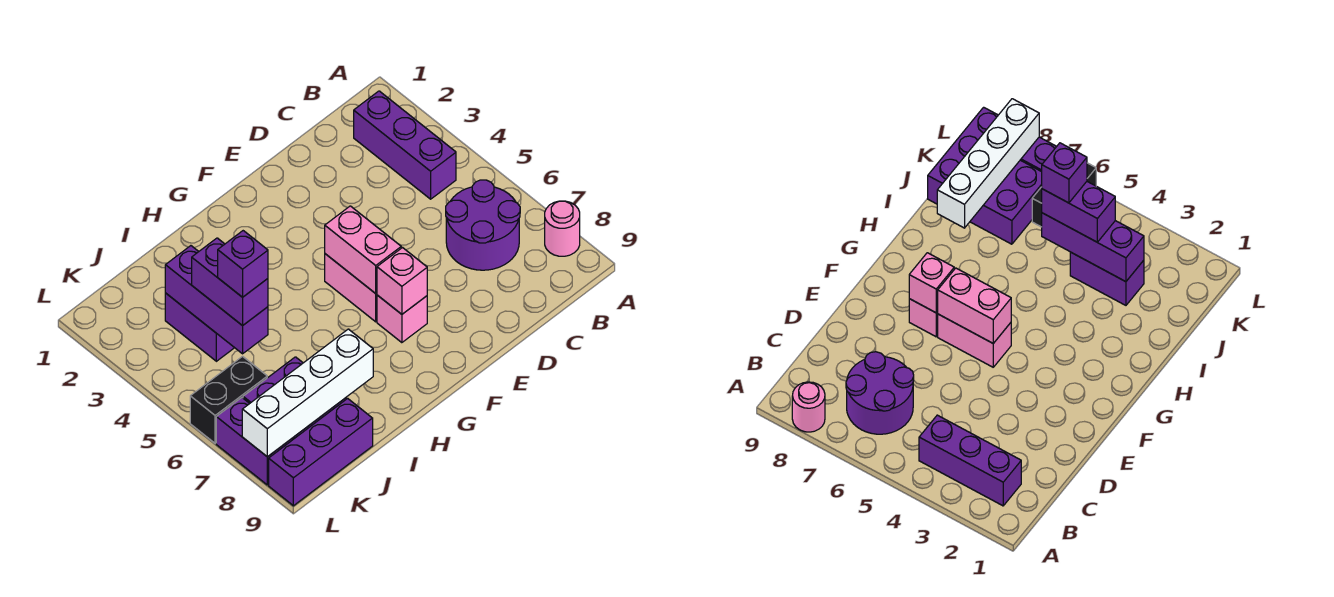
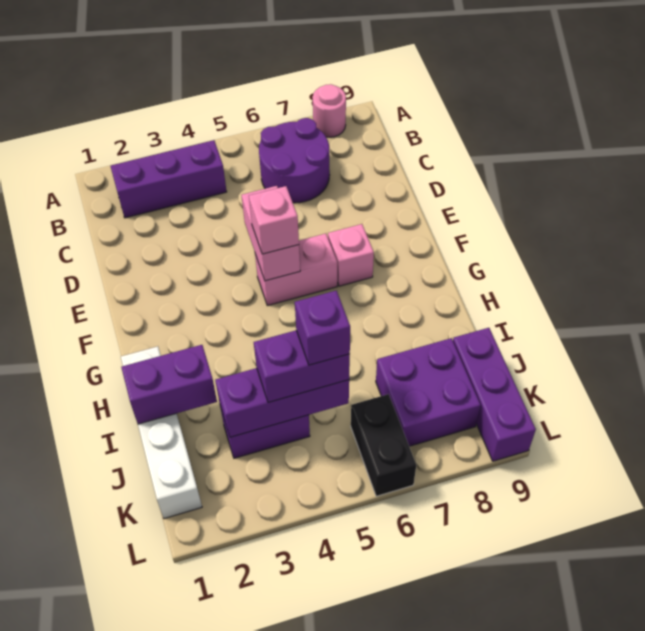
pink brick F5:F6 level 2 -> pink brick E5:F5 level 2
pink brick F7 level 2 -> pink brick F5 level 3
white brick I8:L8 level 2 -> white brick H1:K1 level 1
purple brick L7:L8 level 1 -> purple brick I1:I2 level 2

